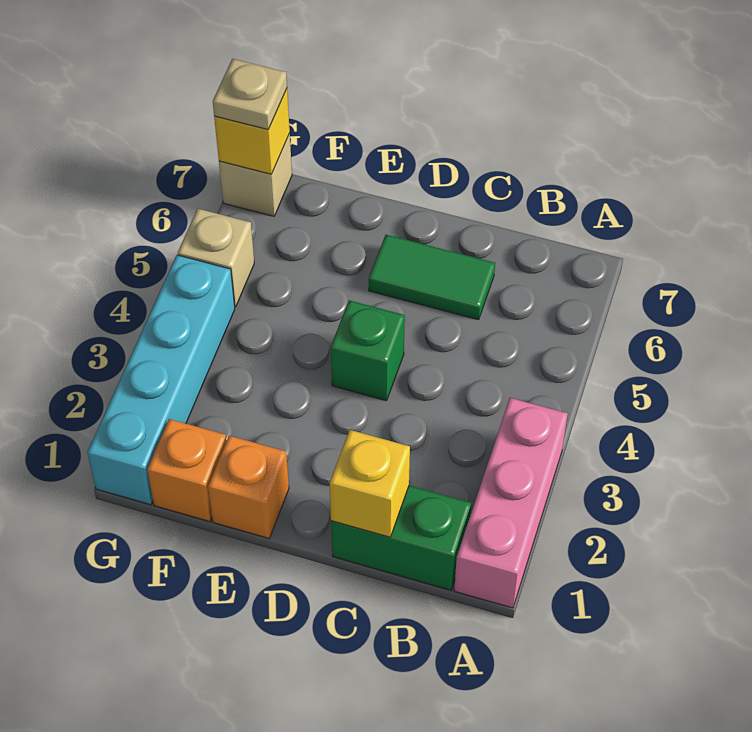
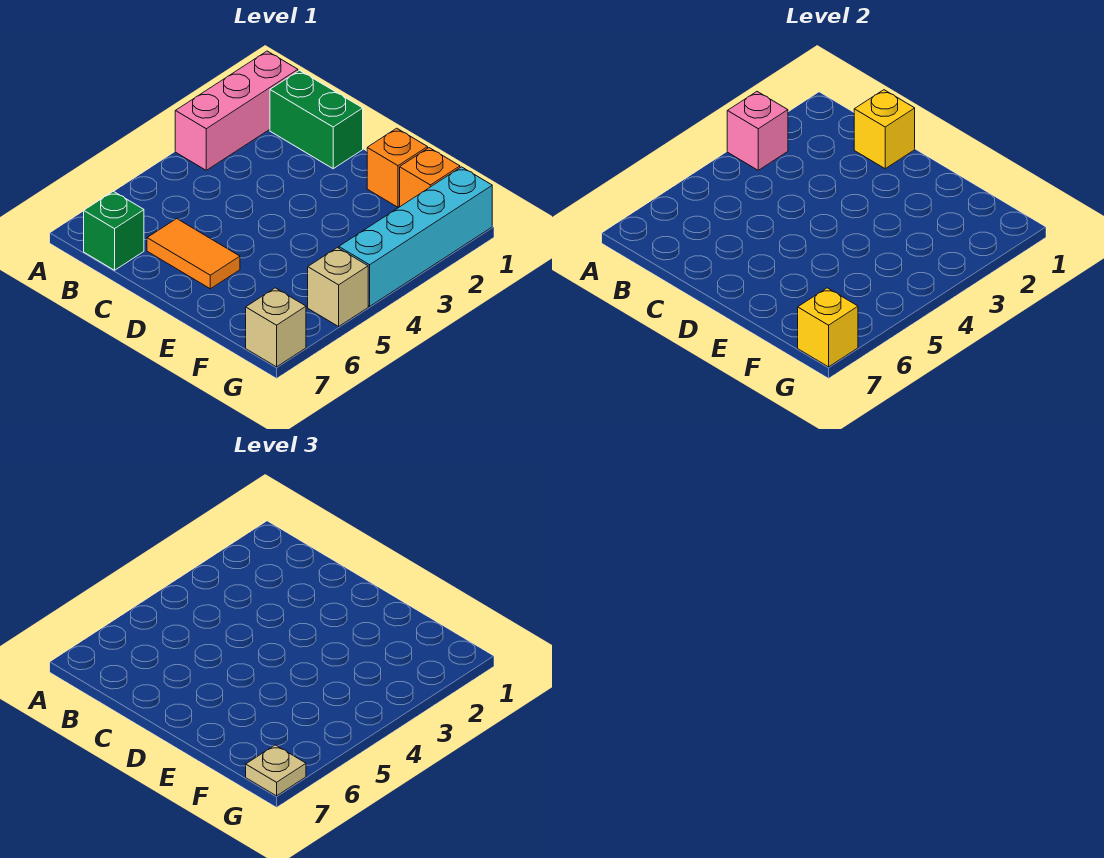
none -> pink brick A3 level 2
green tile C6:D6 level 1 -> orange tile C6:D6 level 1
green brick D4 level 1 -> green brick B7 level 1

